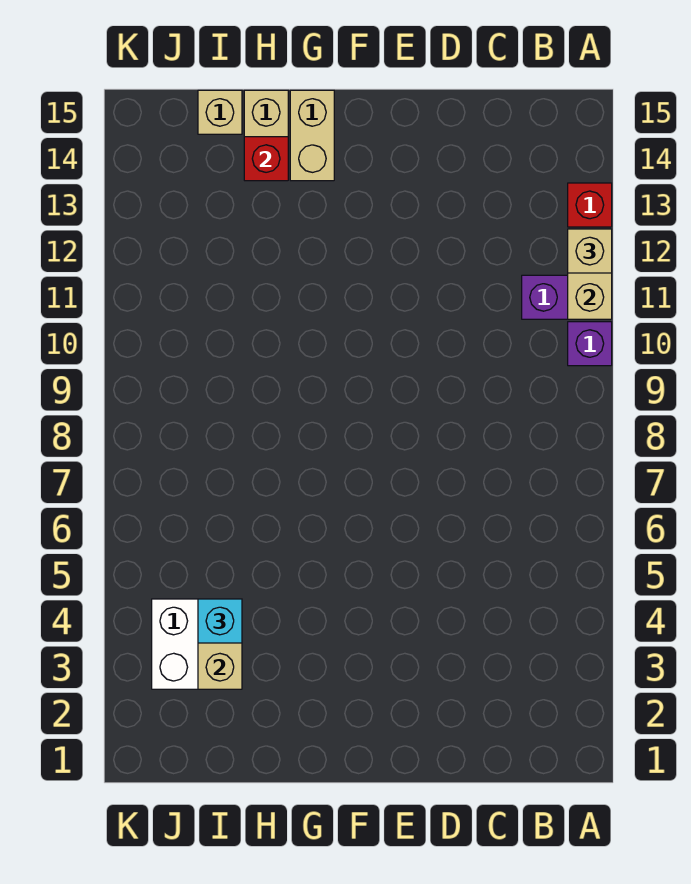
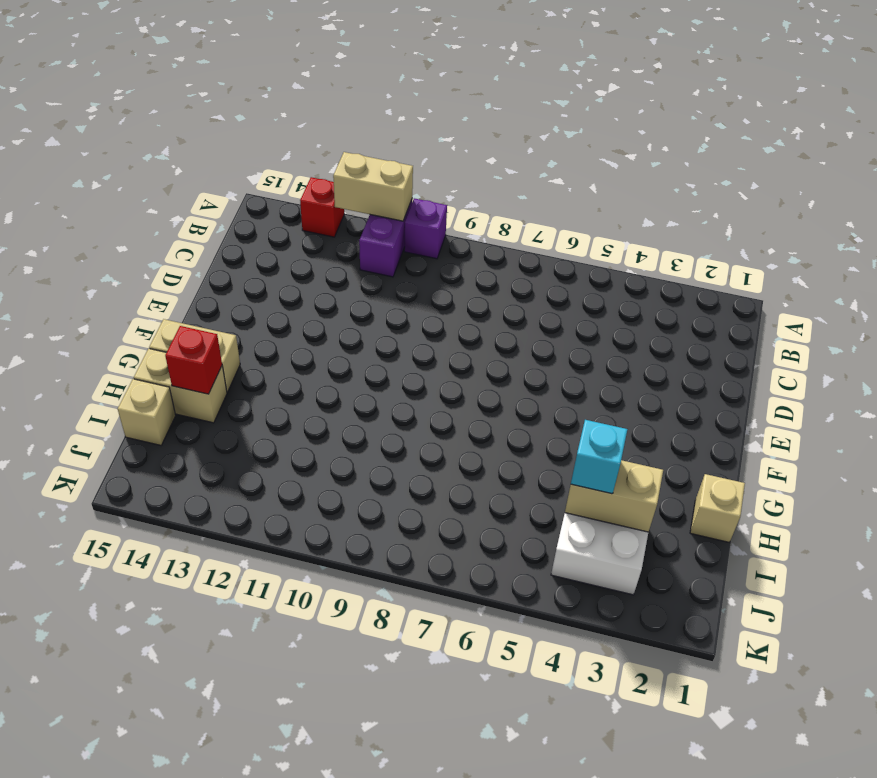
tan brick A12 level 3 -> tan brick H1 level 1

